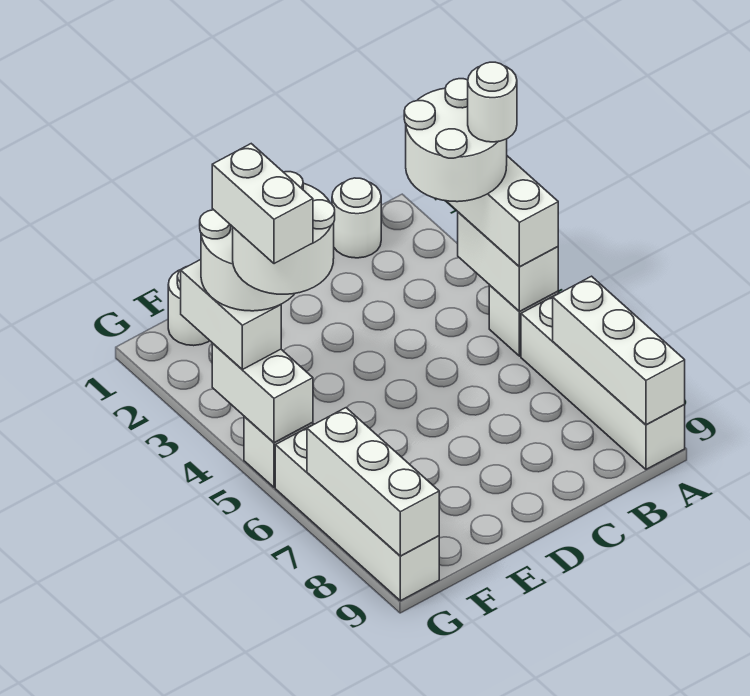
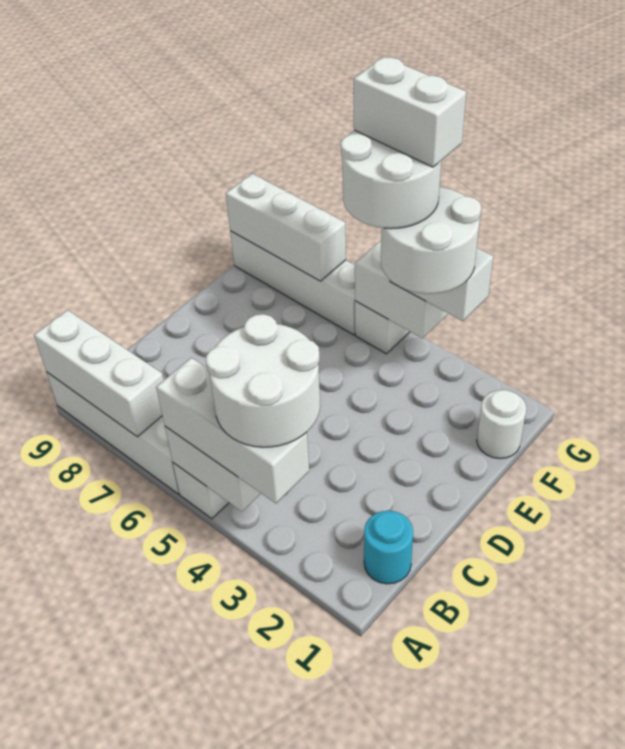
white round brick A4 level 5 -> none
white round brick B1 level 1 -> cyan round brick B1 level 1

